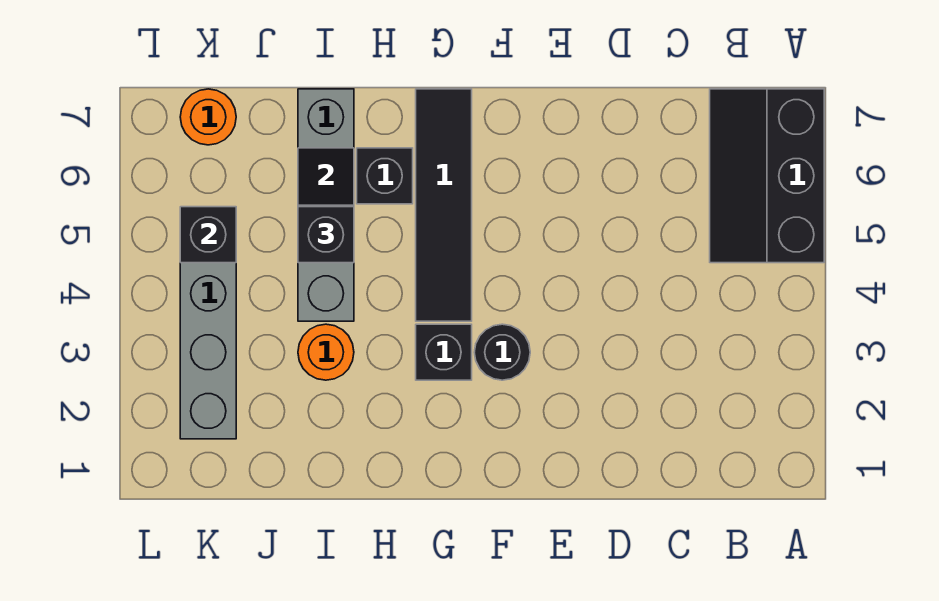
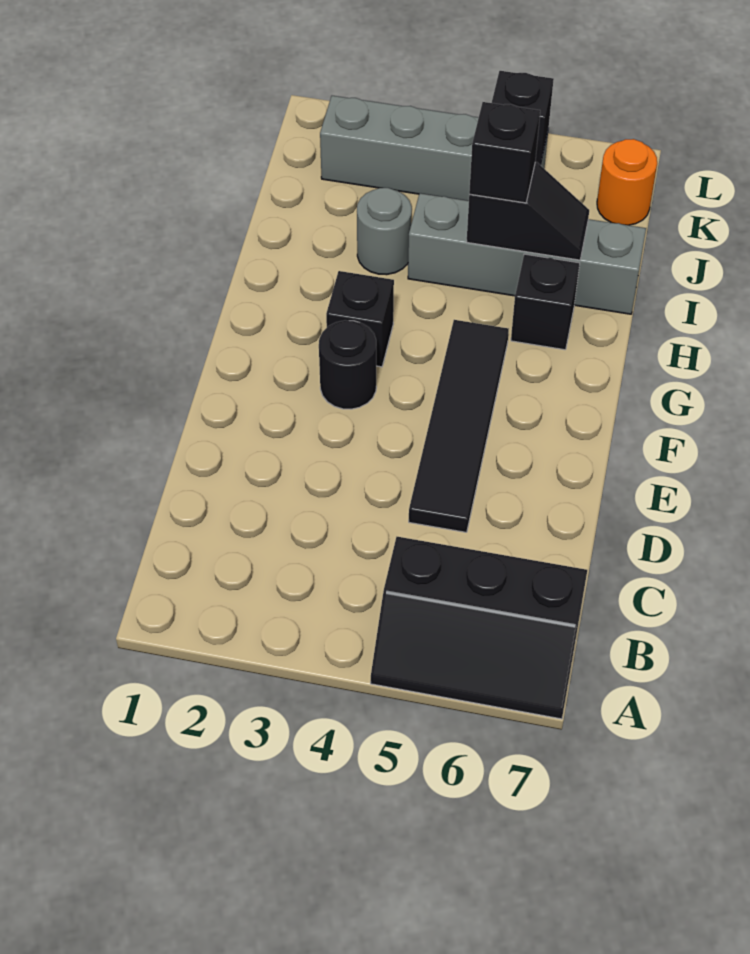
black slope A5:B7 level 1 top A -> black slope A5:B7 level 1 top B
black tile G4:G7 level 1 -> black tile D5:G5 level 1
orange round brick I3 level 1 -> grey round brick I3 level 1

